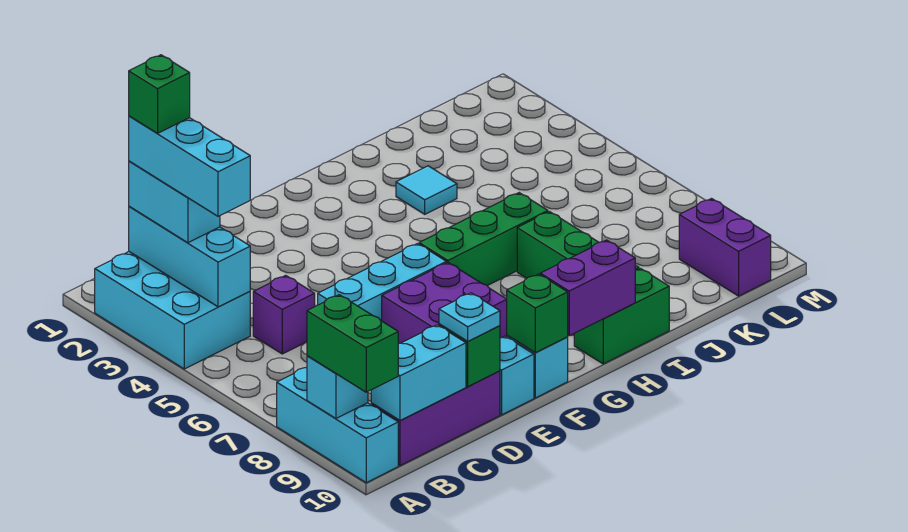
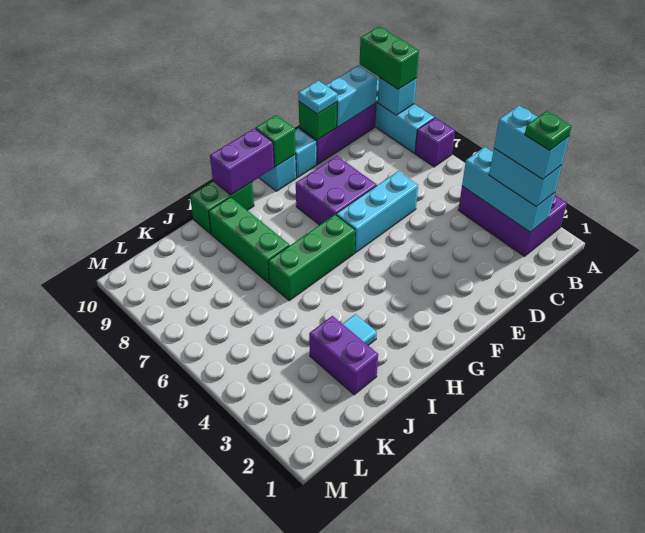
cyan brick A2:B4 level 1 -> purple brick A2:B4 level 1
cyan brick B2:B4 level 4 -> cyan brick B2:B3 level 4
green brick B2 level 5 -> green plate B2 level 5
purple brick C5 level 1 -> purple brick A7 level 1
purple brick L9:L10 level 1 -> purple brick J2:J3 level 1

